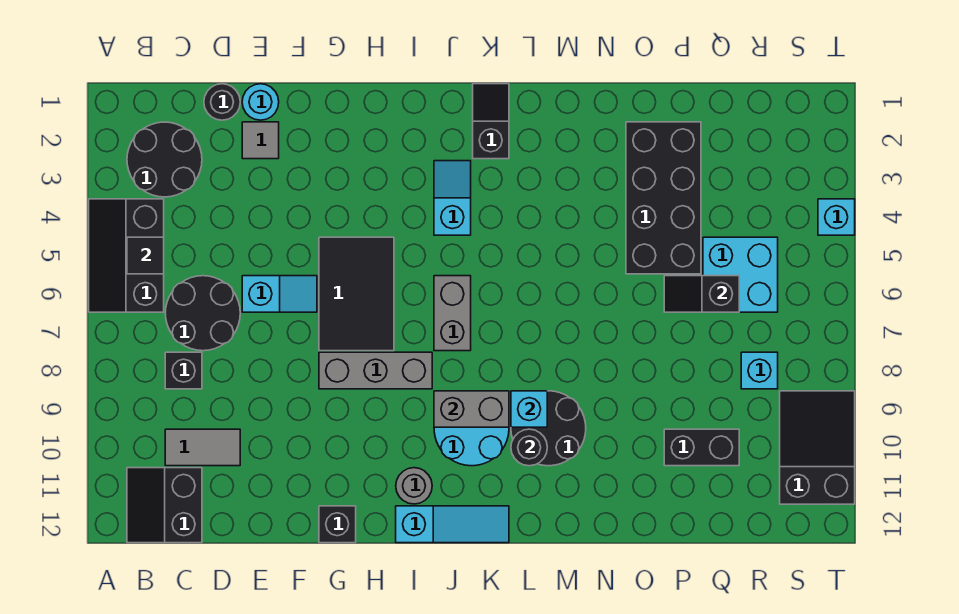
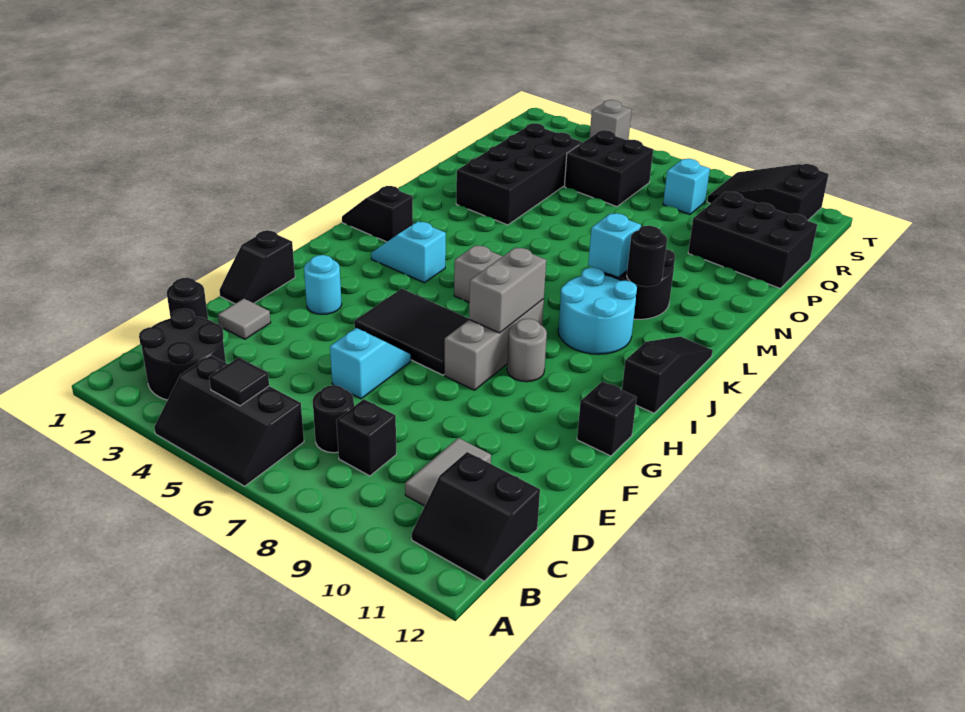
black round brick C6:D7 level 1 -> black round brick C7 level 1
cyan round brick E1 level 1 -> cyan round brick G3 level 1
grey round brick I11 level 1 -> grey round brick H9 level 1
cyan slope I12:K12 level 1 top I -> black slope I12:K12 level 1 top I
grey brick J9:K9 level 2 -> grey brick H8:I8 level 2
black brick O2:P5 level 1 -> black brick N3:Q4 level 1
black slope P6:Q6 level 2 top Q -> black slope F1:G1 level 1 top G
black brick P10:Q10 level 1 -> black brick P10:Q12 level 1
cyan brick Q5:R6 level 1 -> black brick Q5:R6 level 1
cyan brick T4 level 1 -> grey brick T4 level 1

